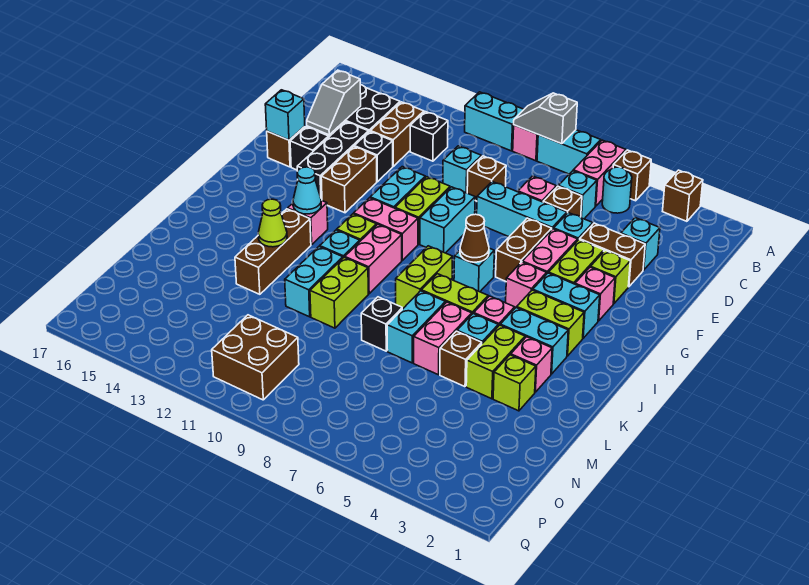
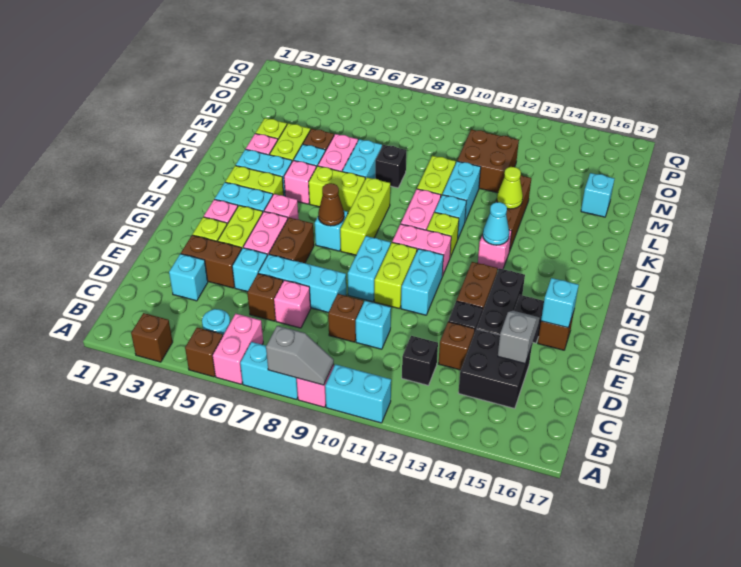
cyan brick C6 level 1 -> cyan brick M16 level 1
brown brick C13:D13 level 1 -> brown brick D13 level 1
lime brick I8:J8 level 1 -> lime brick H8:J8 level 1
brown brick O10:P11 level 1 -> brown brick M11:N12 level 1

